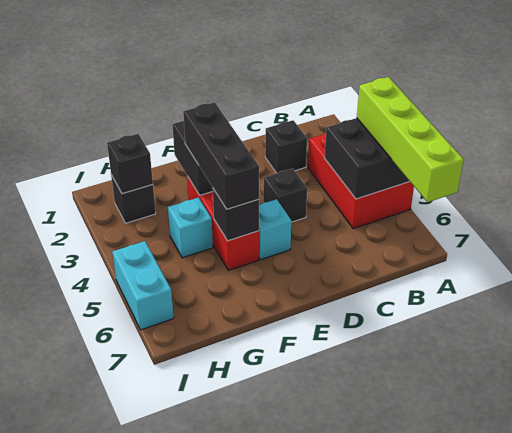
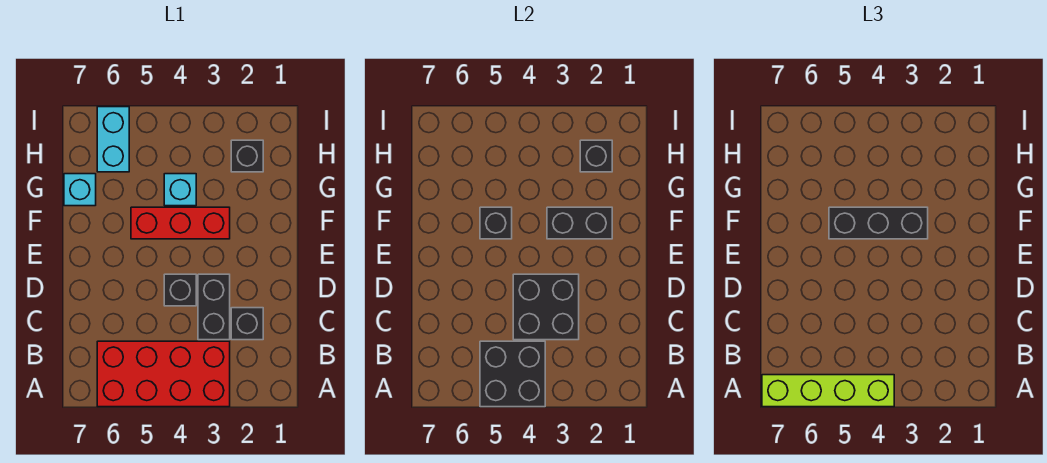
red brick A3:B5 level 1 -> red brick A3:B6 level 1
none -> black brick C3:D3 level 1
none -> black brick C3:D4 level 2
cyan brick E5 level 1 -> cyan brick G7 level 1
cyan brick I5:I6 level 1 -> cyan brick H6:I6 level 1

